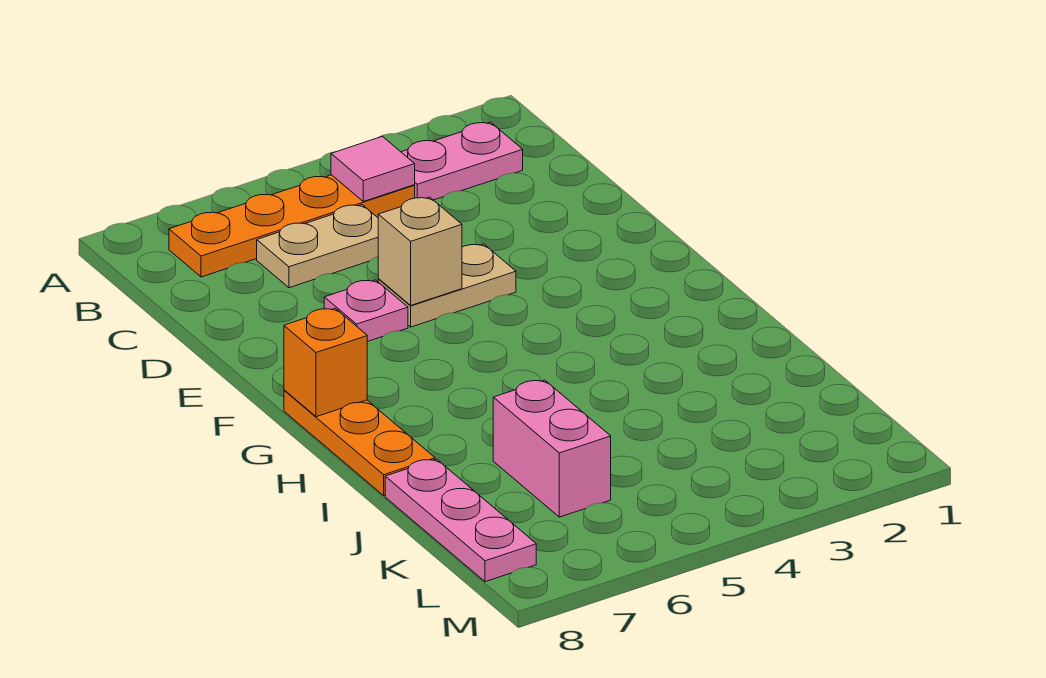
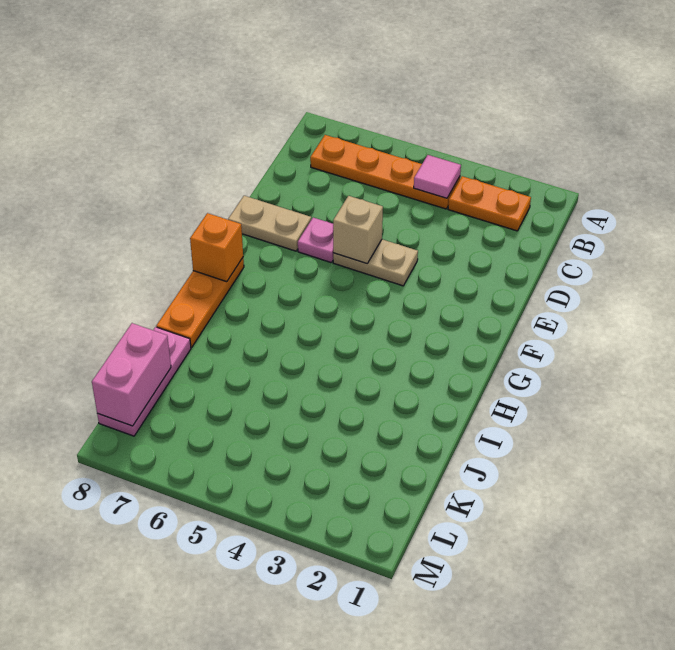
pink plate B2:B3 level 1 -> orange plate B2:B3 level 1
tan plate C5:C6 level 1 -> tan plate E7:E8 level 1
pink brick J6:K6 level 1 -> pink brick K8:L8 level 2

